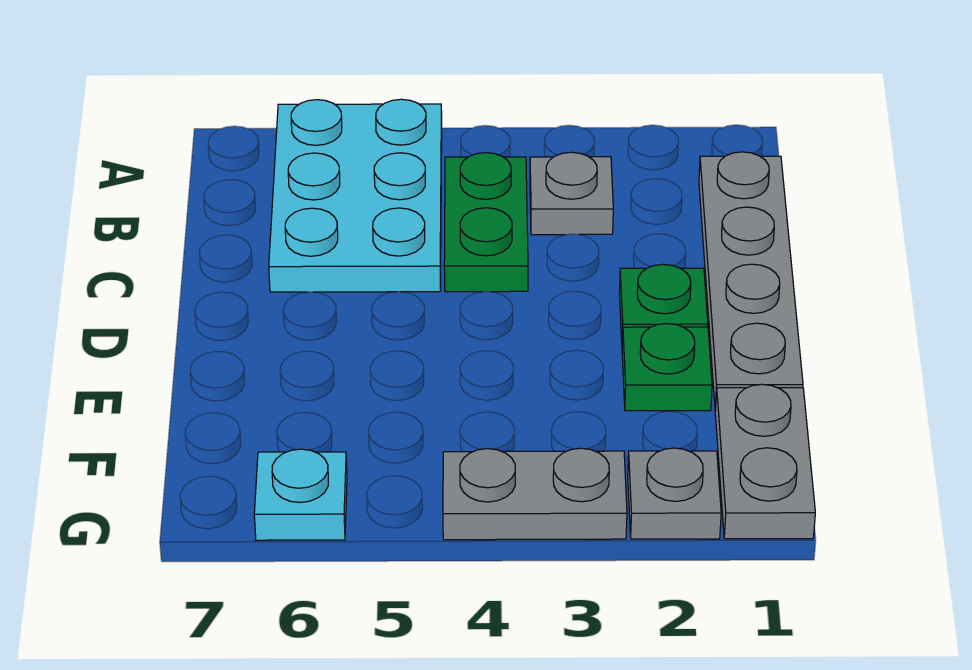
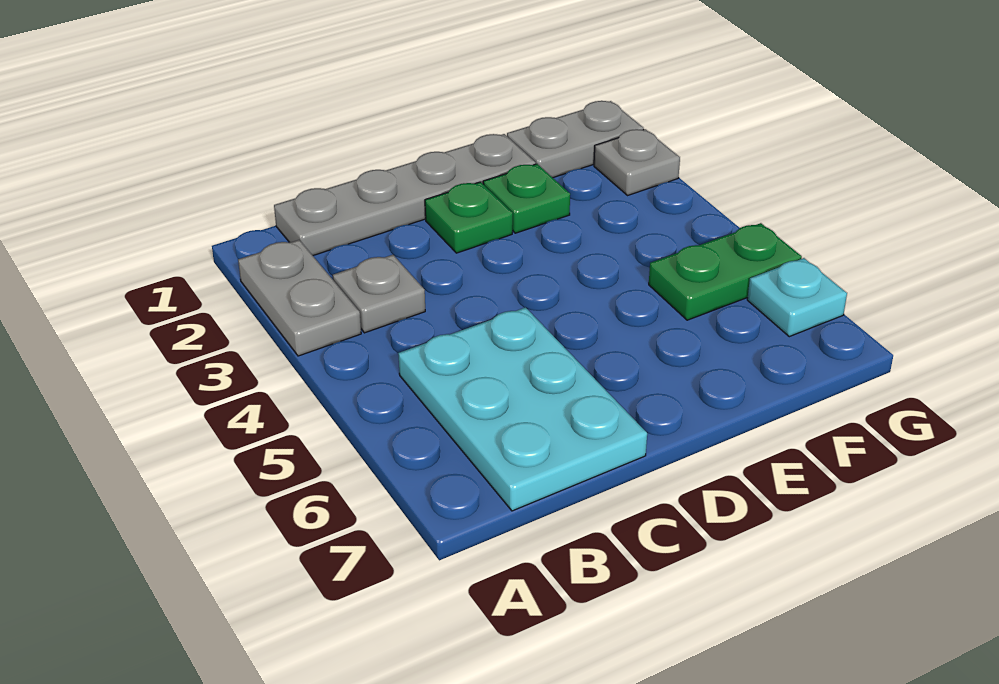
cyan plate A5:C6 level 1 -> cyan plate B5:C7 level 1
green plate B4:C4 level 1 -> green plate F5:G5 level 1
grey plate G3:G4 level 1 -> grey plate A2:A3 level 1

